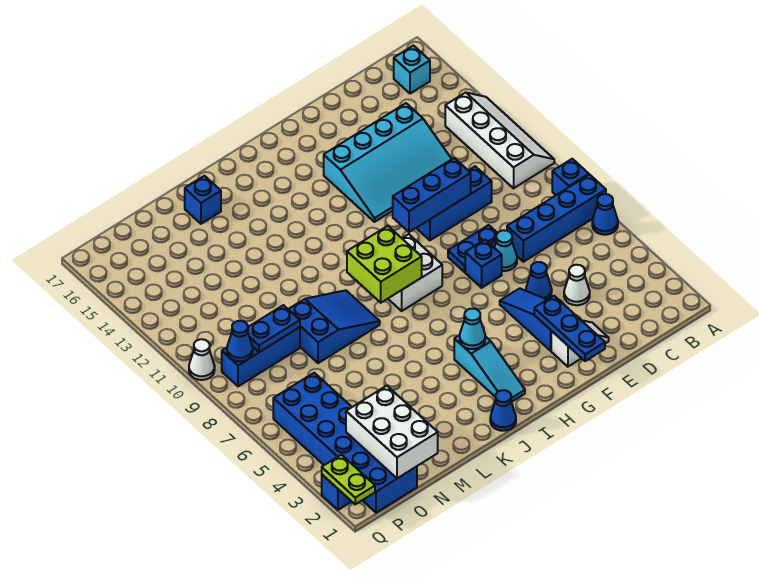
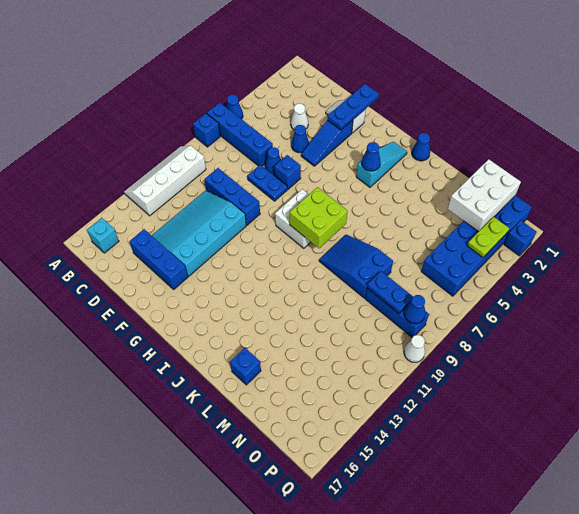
cyan slope D12:G14 level 1 top 14 -> cyan slope D11:F14 level 1 top F
cyan cone E7 level 1 -> blue cone E7 level 1
blue brick E10:G10 level 2 -> blue brick D15:F15 level 1
cyan cone I4 level 2 -> blue cone I4 level 2
lime plate Q1:Q2 level 2 -> lime plate P3:P4 level 2

